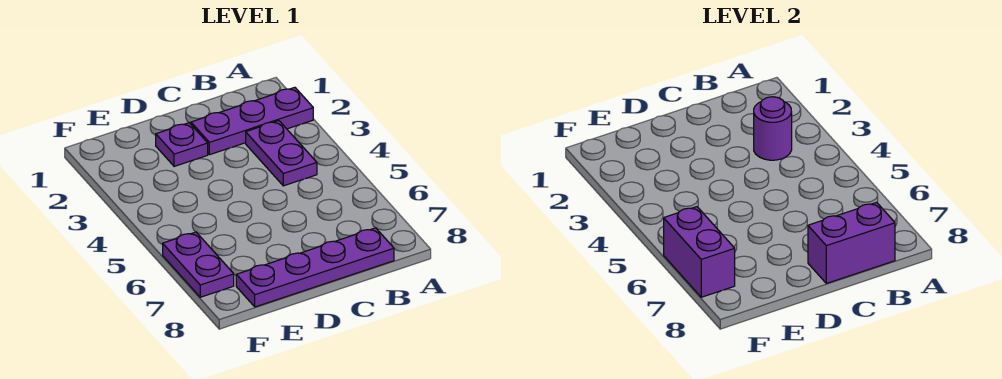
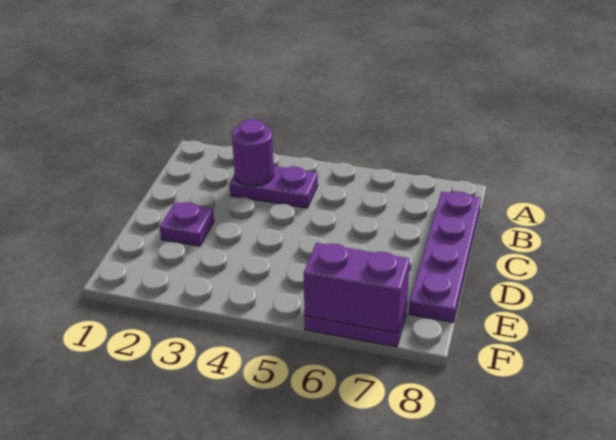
purple plate A2:C2 level 1 -> none
purple brick B8:C8 level 2 -> none

